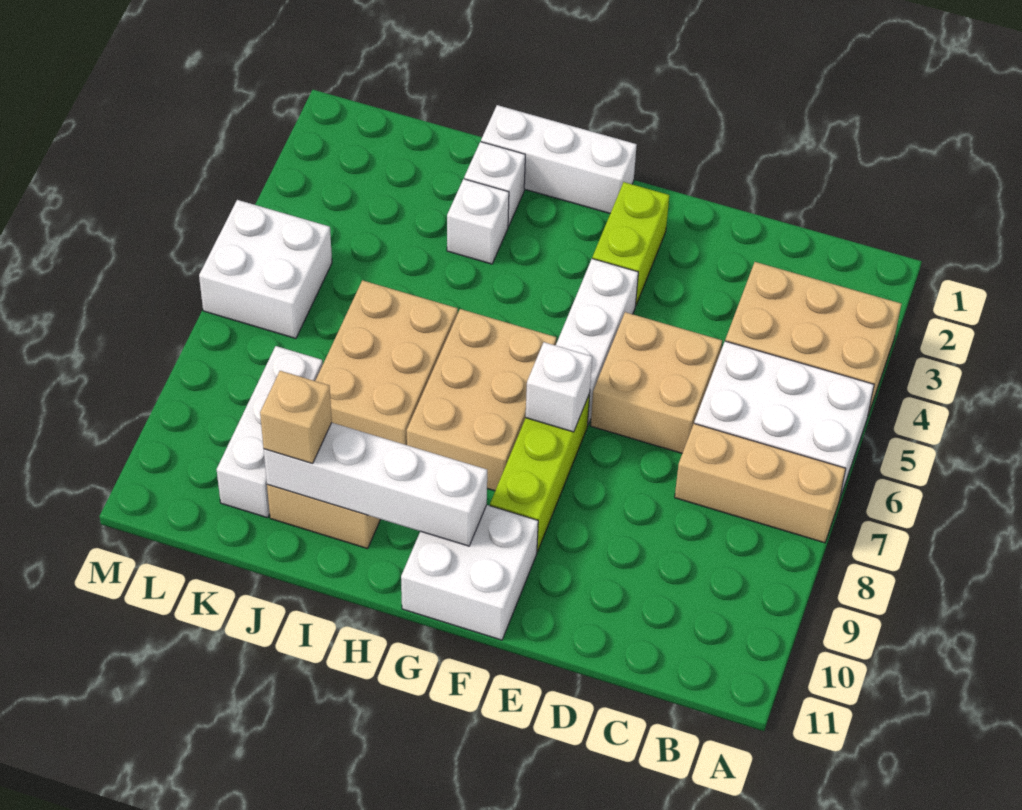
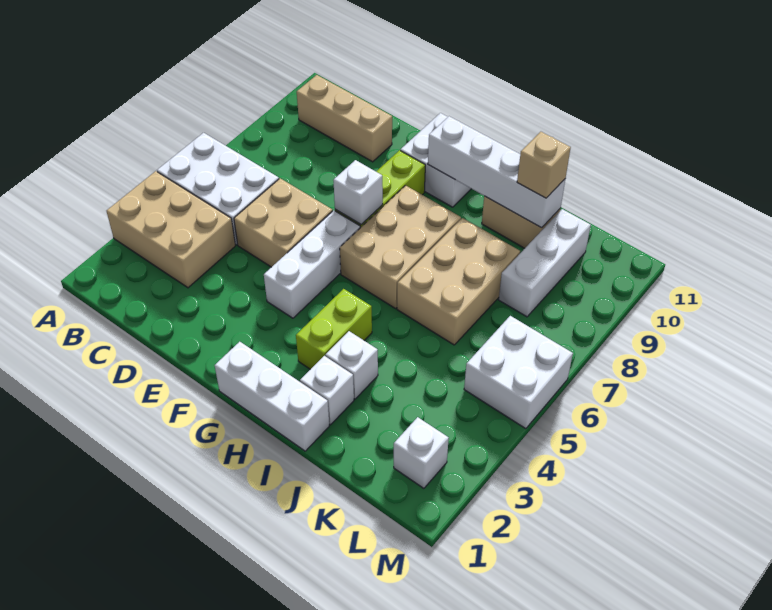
tan brick A7:C7 level 1 -> tan brick B10:D10 level 1
lime brick F2:F3 level 1 -> lime brick H3:H4 level 1
none -> white brick L2 level 1

